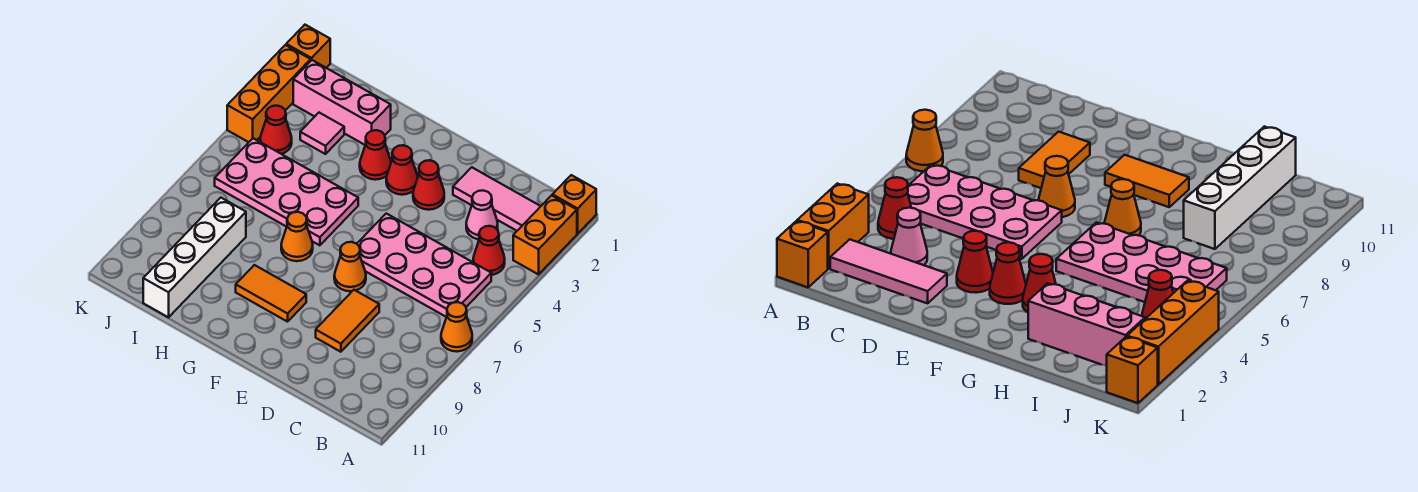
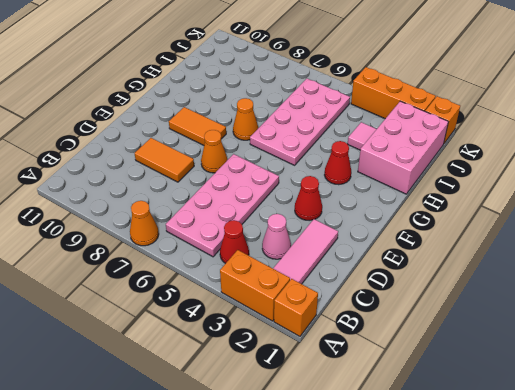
red cone F3 level 1 -> none
orange tile F9:G9 level 1 -> orange tile F8:F9 level 1
pink brick H2:J2 level 1 -> pink brick H1:J2 level 1
white brick I8:I11 level 1 -> none
red cone J4 level 1 -> none

